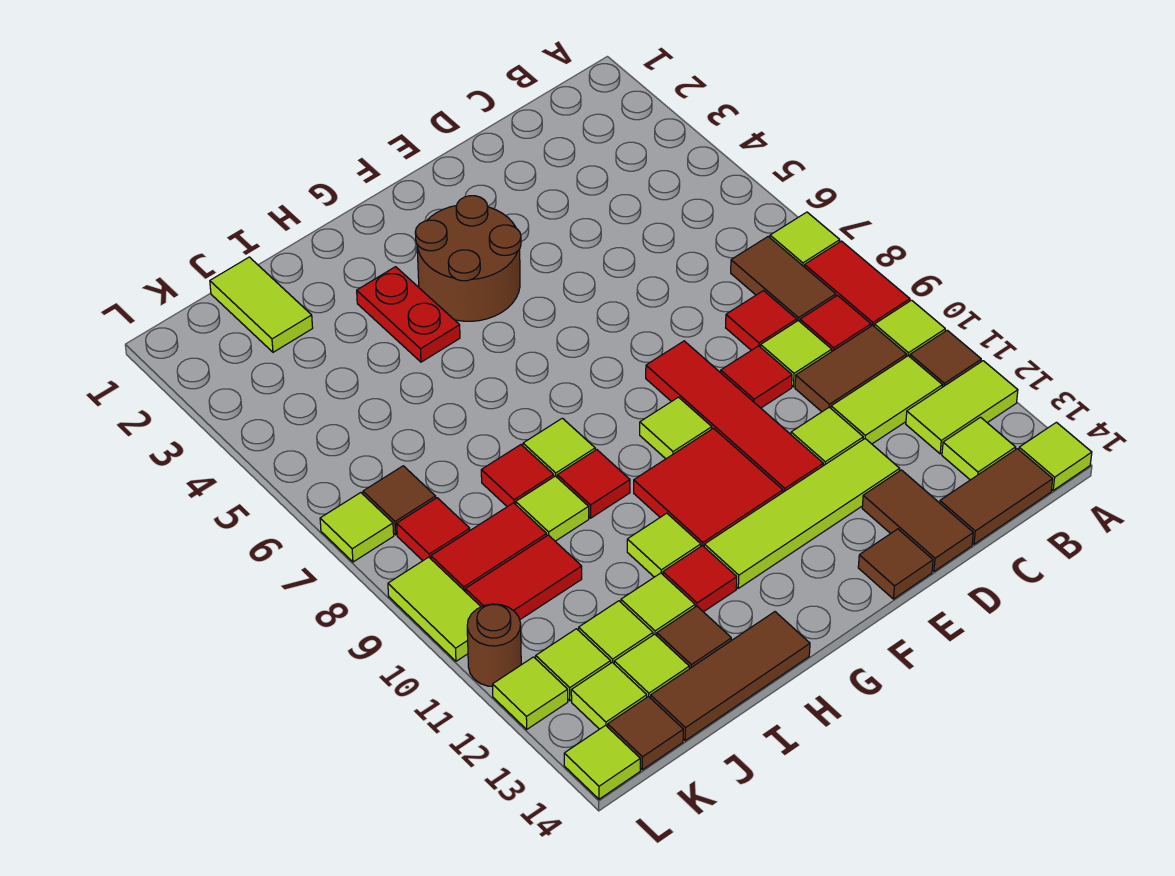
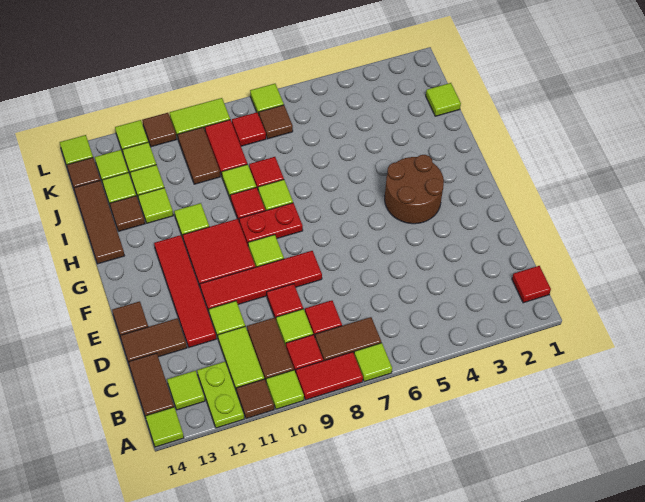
lime tile A12:B12 level 1 -> lime plate A12:B12 level 1
lime tile D12:G12 level 1 -> red tile D12:G12 level 1
red plate H3:H4 level 1 -> red plate G8:G9 level 1
red tile H12 level 1 -> red tile B1 level 1
lime tile J1:J2 level 1 -> lime tile J1 level 1
red tile J10:K10 level 1 -> brown tile J10:K10 level 1
brown round brick L11 level 1 -> brown tile L11 level 1

